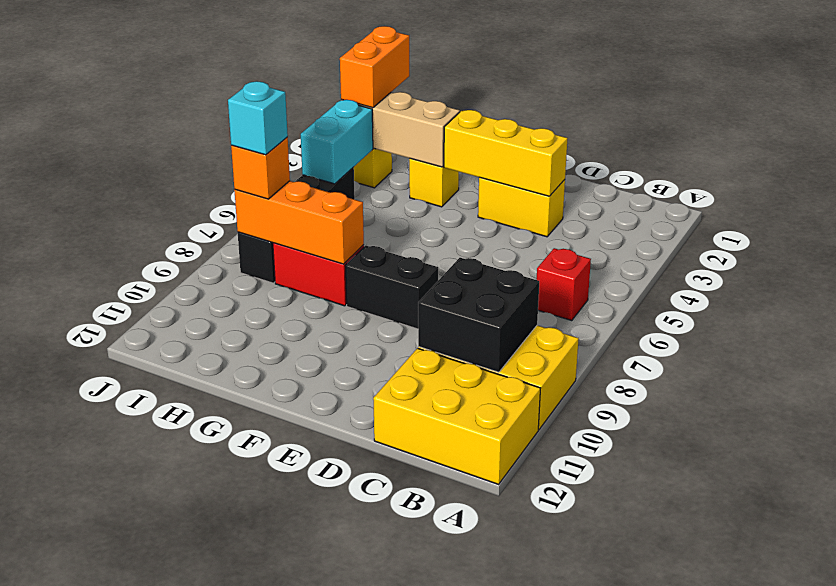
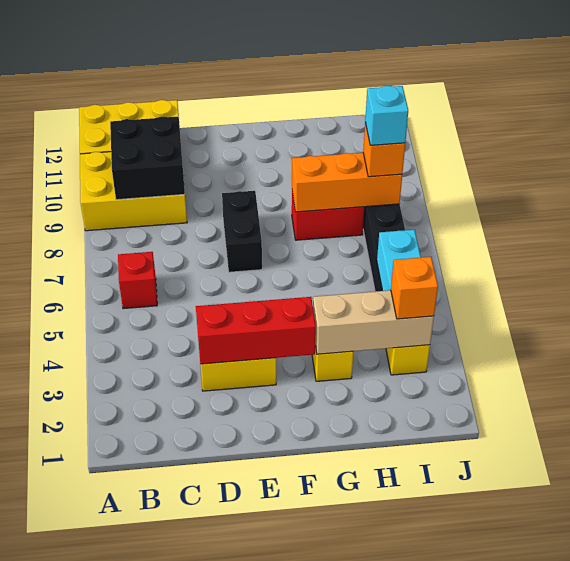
yellow brick D3:F3 level 2 -> red brick D3:F3 level 2
black brick E8:F8 level 1 -> black brick E7:E8 level 1
orange brick I2:I3 level 3 -> orange brick I3 level 3

